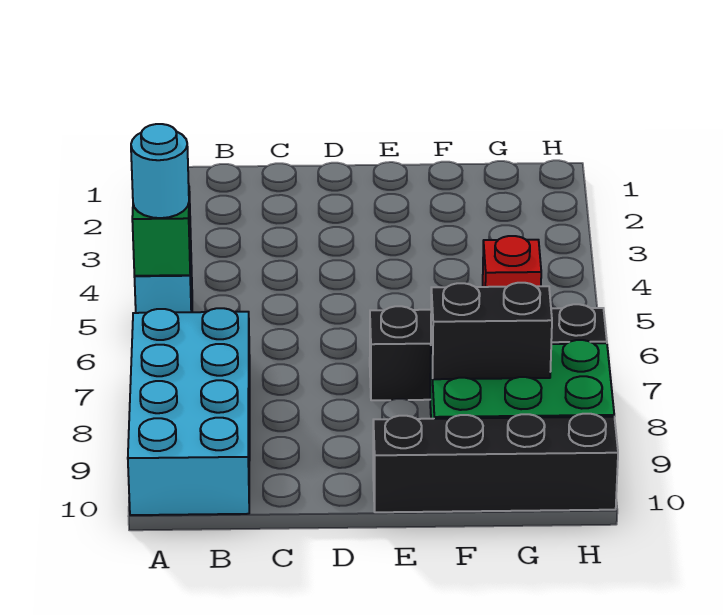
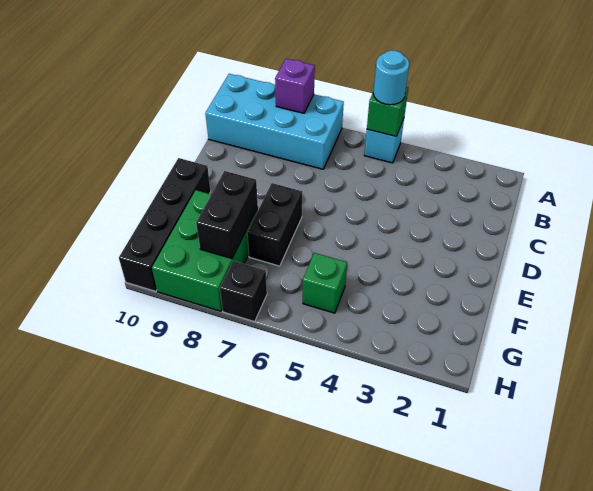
none -> purple brick A8 level 2
red brick G5 level 1 -> green brick G5 level 1

